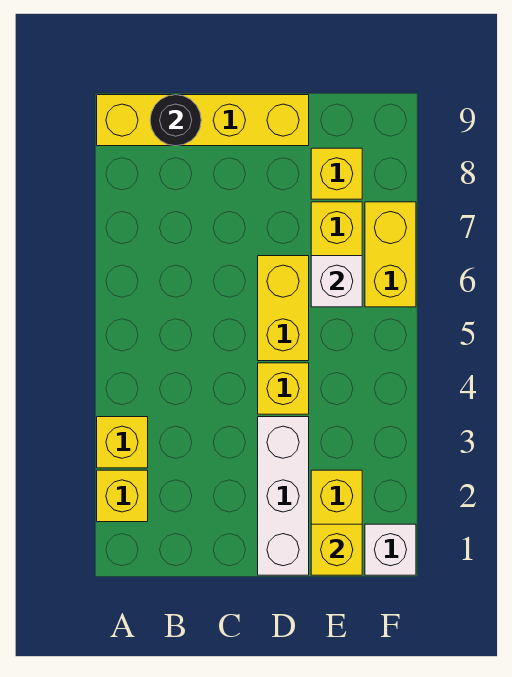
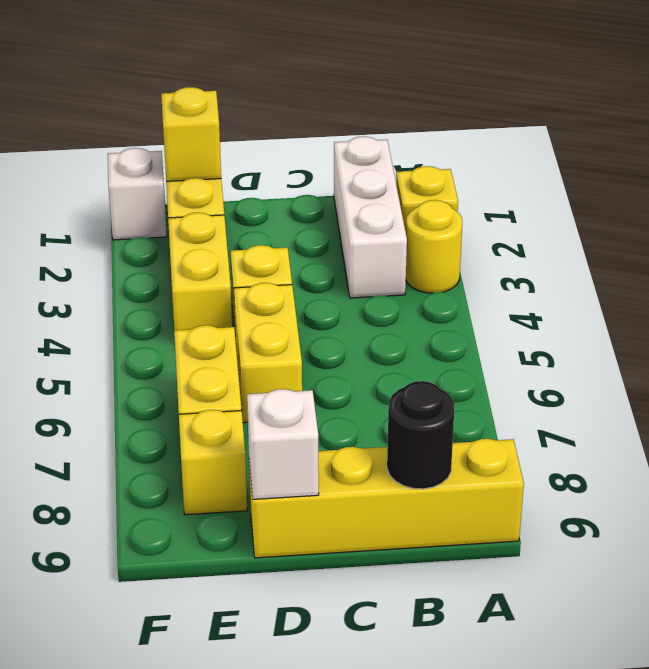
yellow brick A3 level 1 -> yellow round brick A3 level 1
white brick D1:D3 level 1 -> white brick B1:B3 level 1
white brick E6 level 2 -> white brick D9 level 2
yellow brick F6:F7 level 1 -> yellow brick E3:E4 level 1

